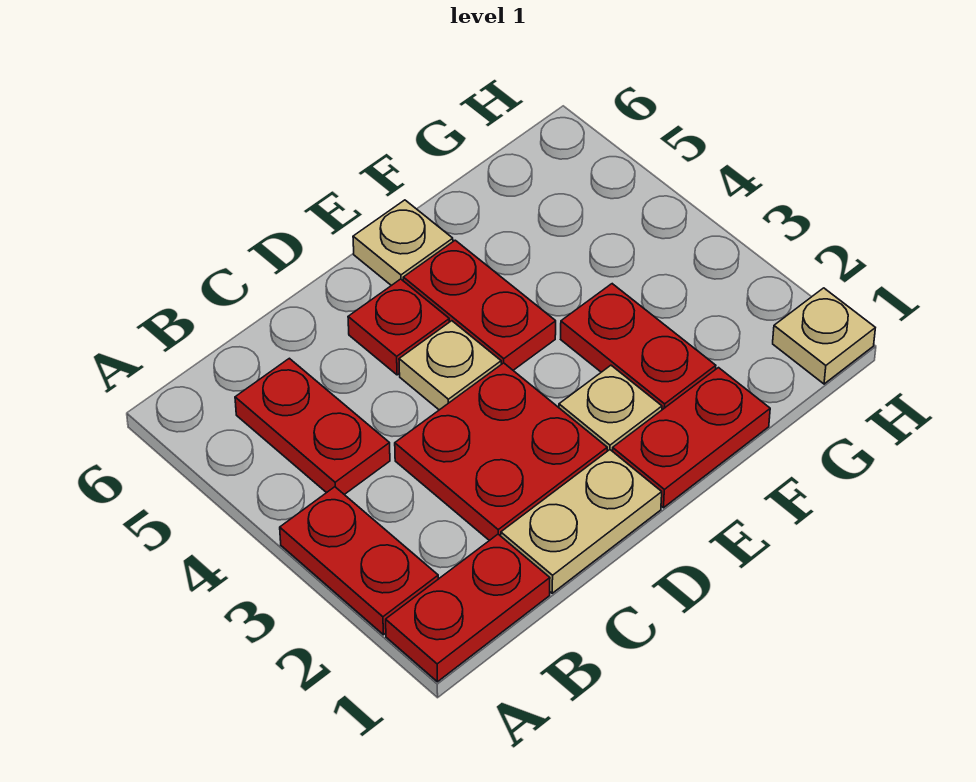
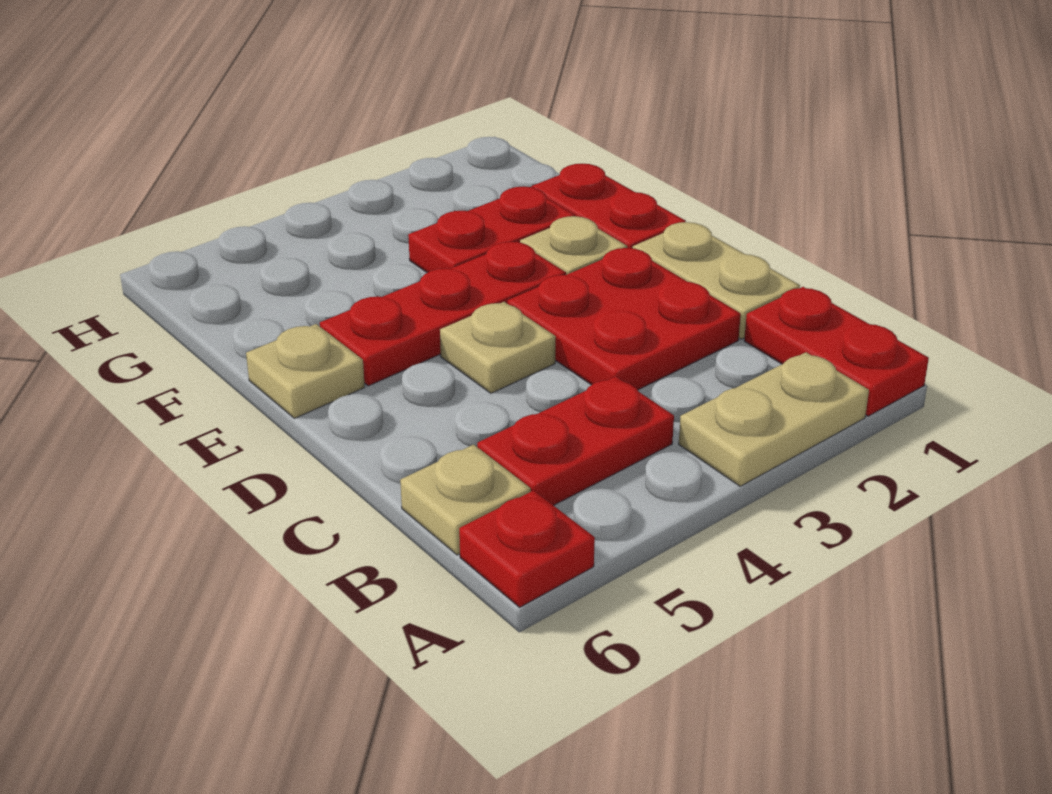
red plate A2:A3 level 1 -> tan plate A2:A3 level 1
red plate D5 level 1 -> red plate A6 level 1
red plate E4:E5 level 1 -> red plate E3:E5 level 1
tan plate H1 level 1 -> tan plate B6 level 1

